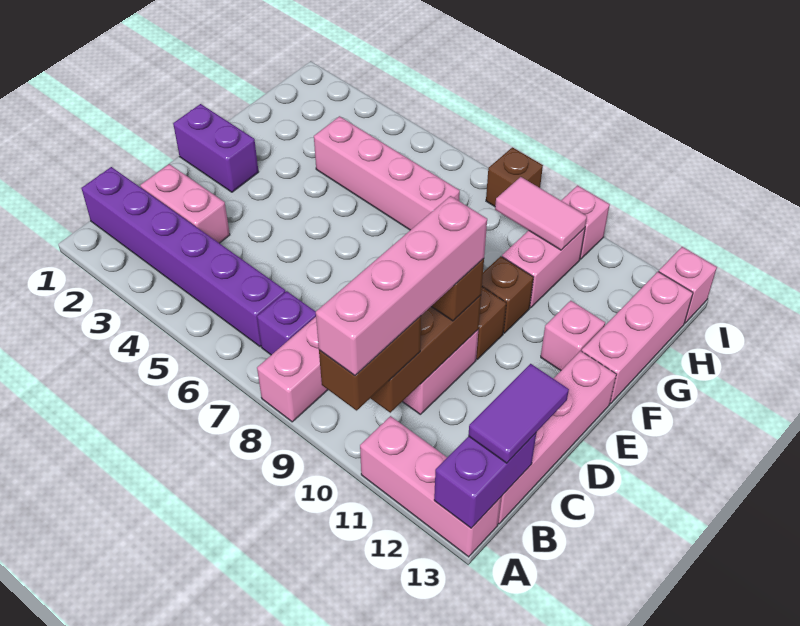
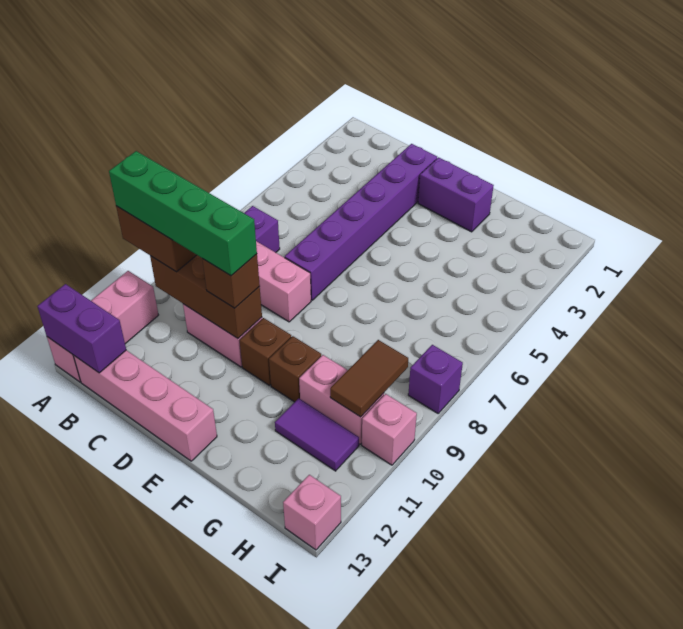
pink brick A10:D10 level 4 -> green brick A10:D10 level 4
purple brick B1:B6 level 1 -> purple brick D2:D7 level 1
purple tile B13:C13 level 3 -> purple tile G11:H11 level 1
pink brick C2:C3 level 1 -> none
purple brick E1:E2 level 1 -> purple brick E2:F2 level 1
pink brick F12 level 1 -> none
pink brick F13:H13 level 1 -> none
pink brick G4:G7 level 1 -> none
pink tile H9:H10 level 2 -> brown tile H9:H10 level 2
brown brick I8 level 1 -> purple brick I8 level 1

